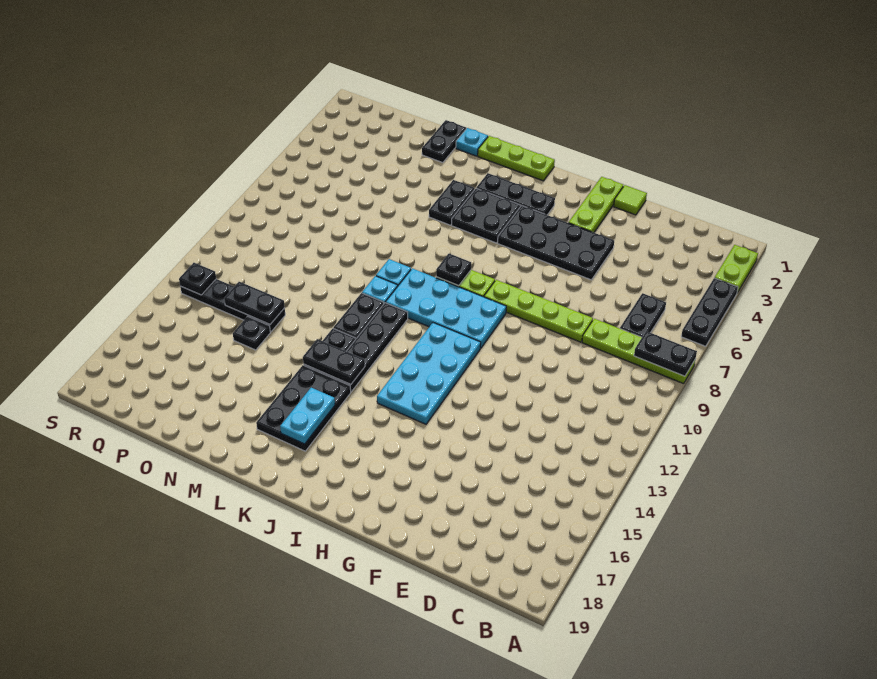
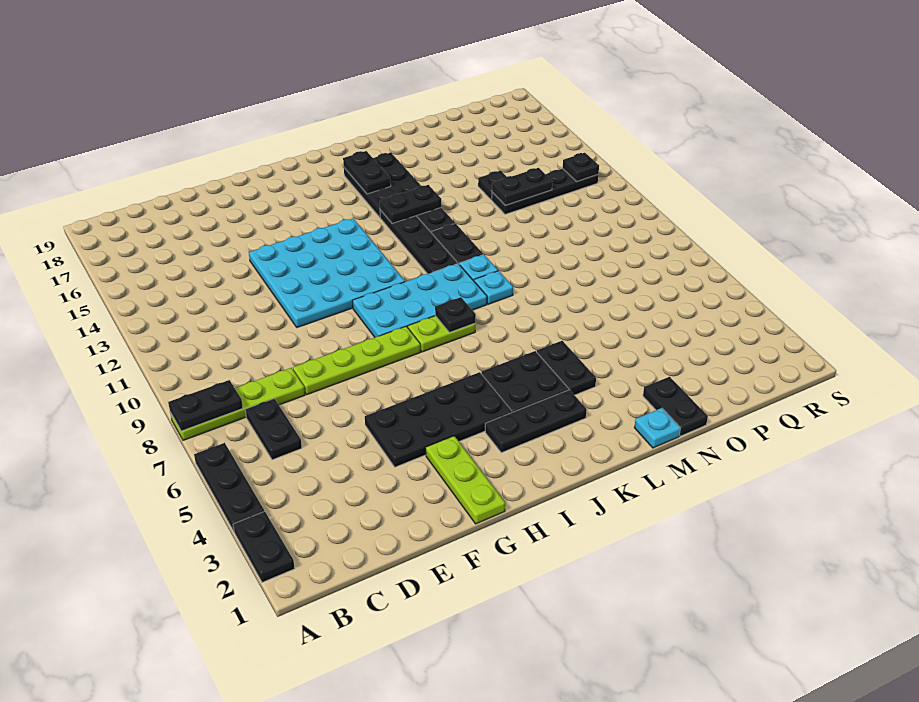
lime plate A2:A3 level 1 -> black plate A2:A3 level 1
lime tile F1 level 1 -> none
cyan plate H11:I14 level 1 -> cyan plate F11:I14 level 1
lime plate J1:L1 level 1 -> none
cyan plate K16:K17 level 2 -> black plate K16:K17 level 2

